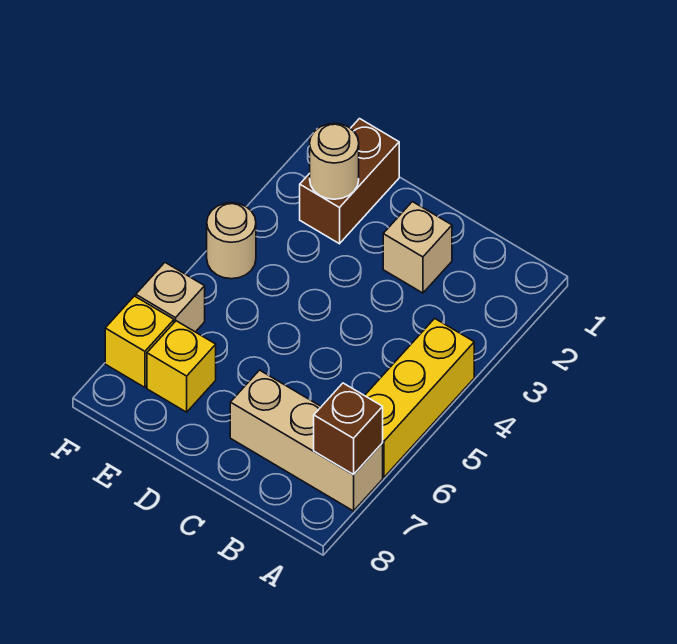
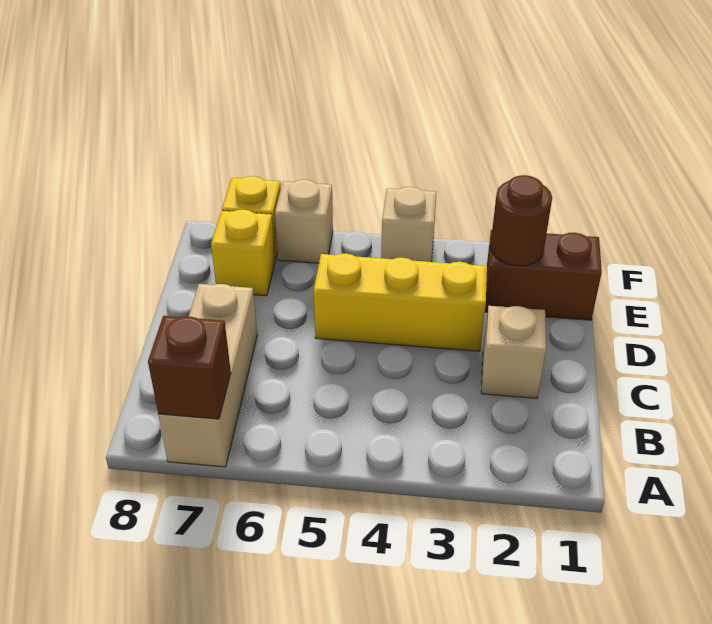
yellow brick A4:A6 level 1 -> yellow brick D3:D5 level 1
tan round brick E2 level 2 -> brown round brick E2 level 2
tan round brick F4 level 1 -> tan brick F4 level 1

